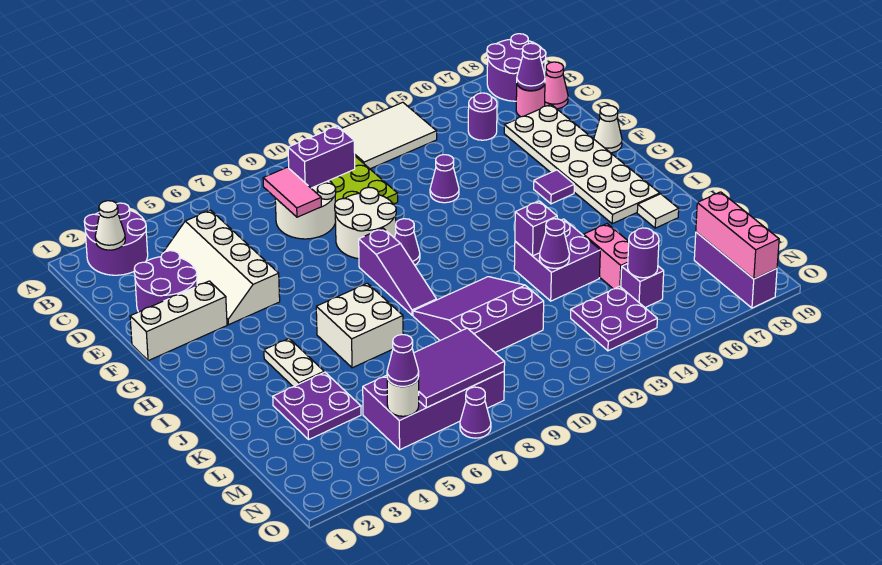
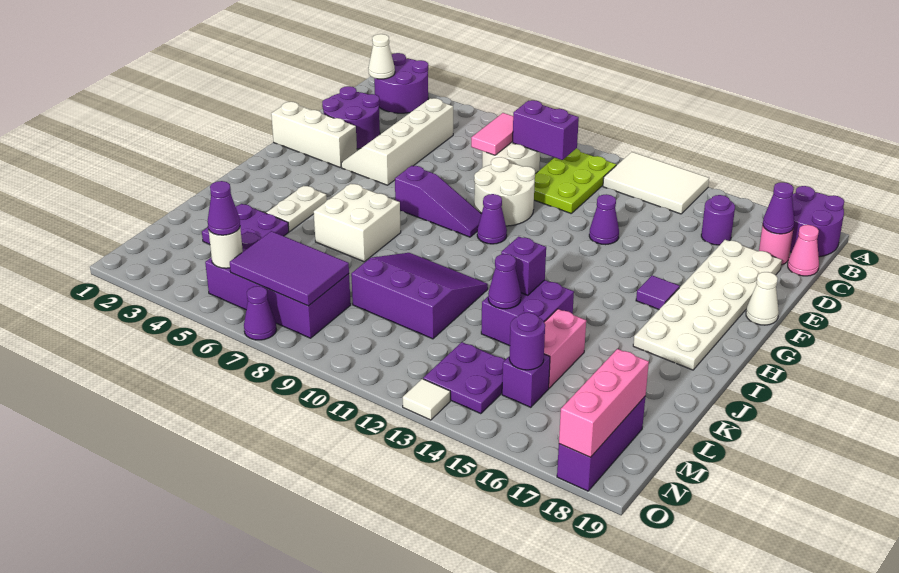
purple slope G9:I9 level 1 top G -> purple slope G7:G9 level 1 top 7
white tile J18 level 1 -> white tile O13 level 1

